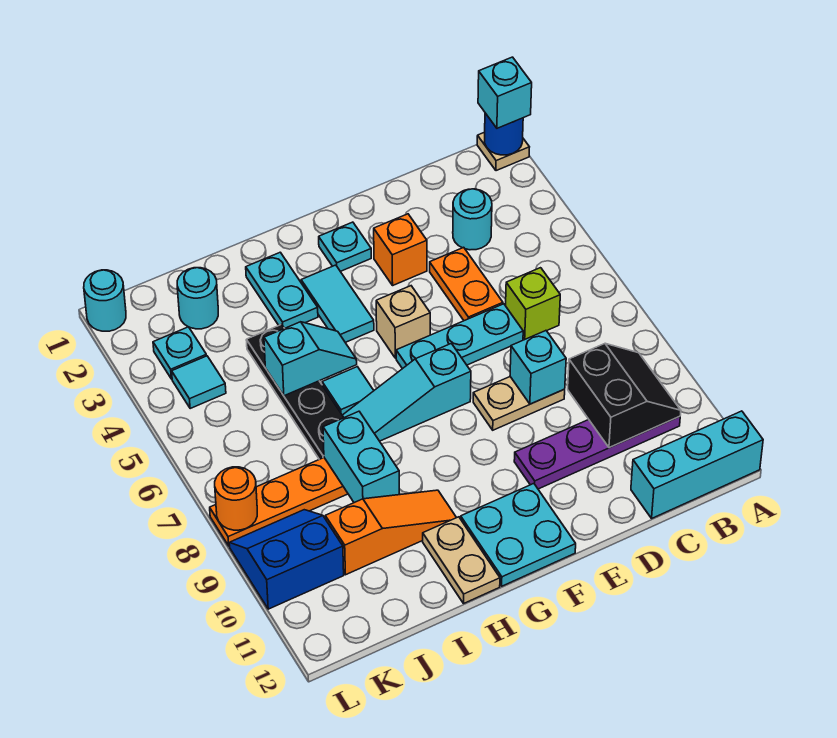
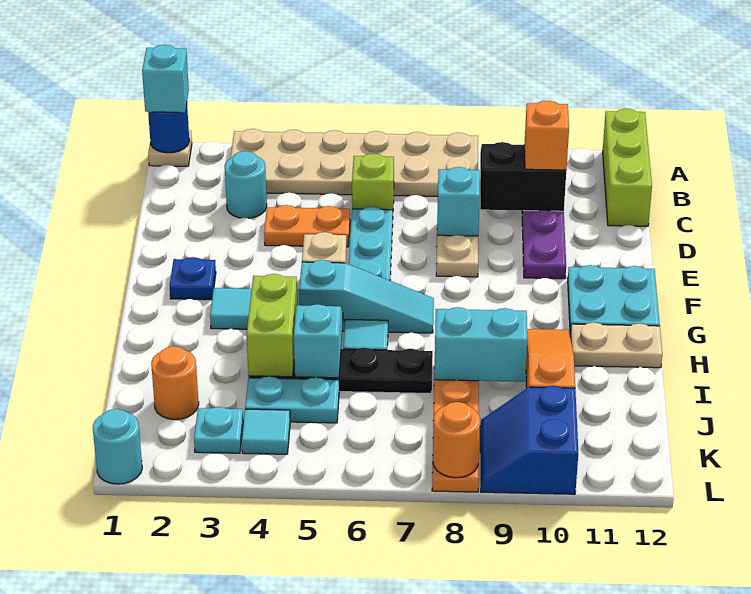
none -> tan plate A3:B8 level 1
cyan brick A12:C12 level 1 -> lime brick A12:C12 level 1
orange brick E3 level 1 -> orange brick C10 level 3
cyan plate F2 level 1 -> blue plate F2 level 1
cyan slope F7:H7 level 1 top F -> cyan slope G5:G7 level 1 top 5
cyan plate H2:H3 level 1 -> cyan plate J4:J5 level 1
none -> lime brick H4:I4 level 2
cyan round brick J2 level 1 -> orange round brick J2 level 1

